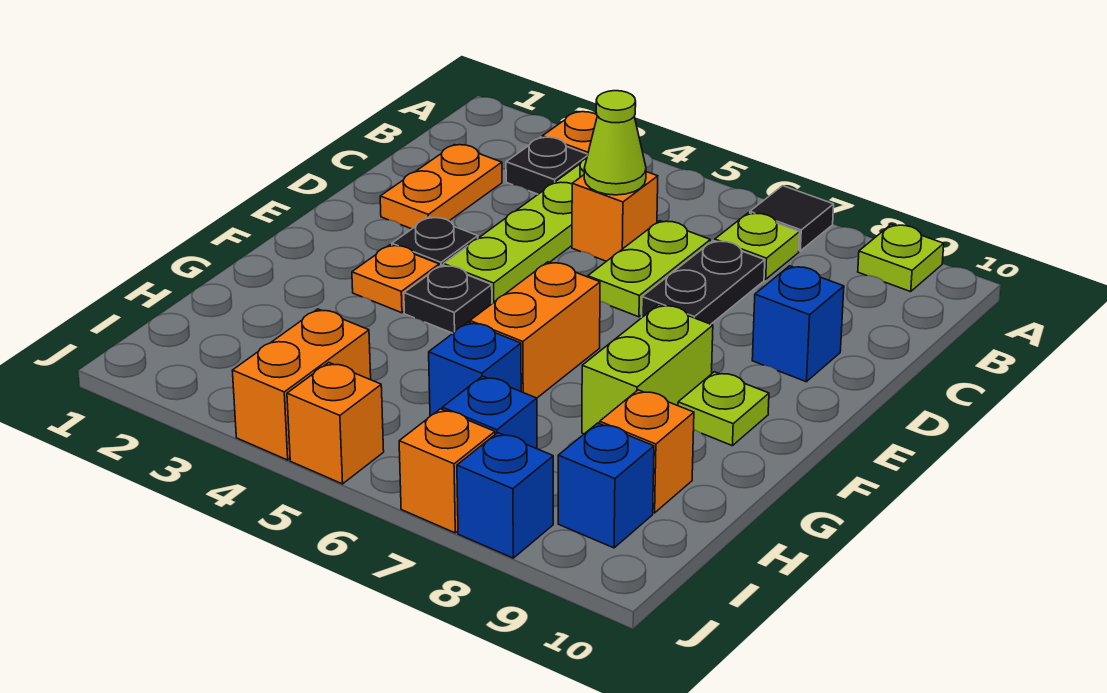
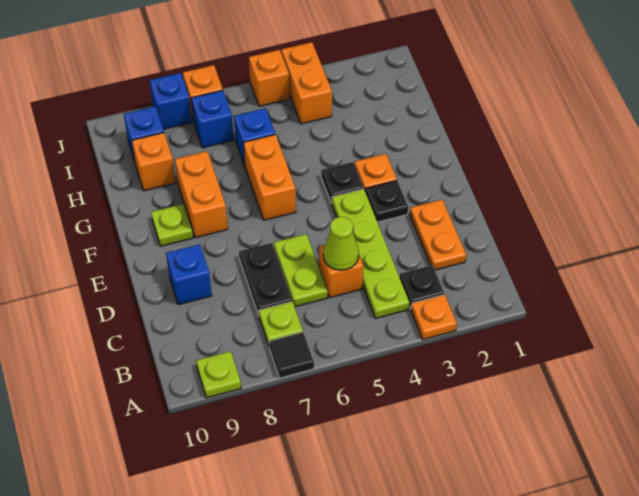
lime brick F8:G8 level 1 -> orange brick F8:G8 level 1

